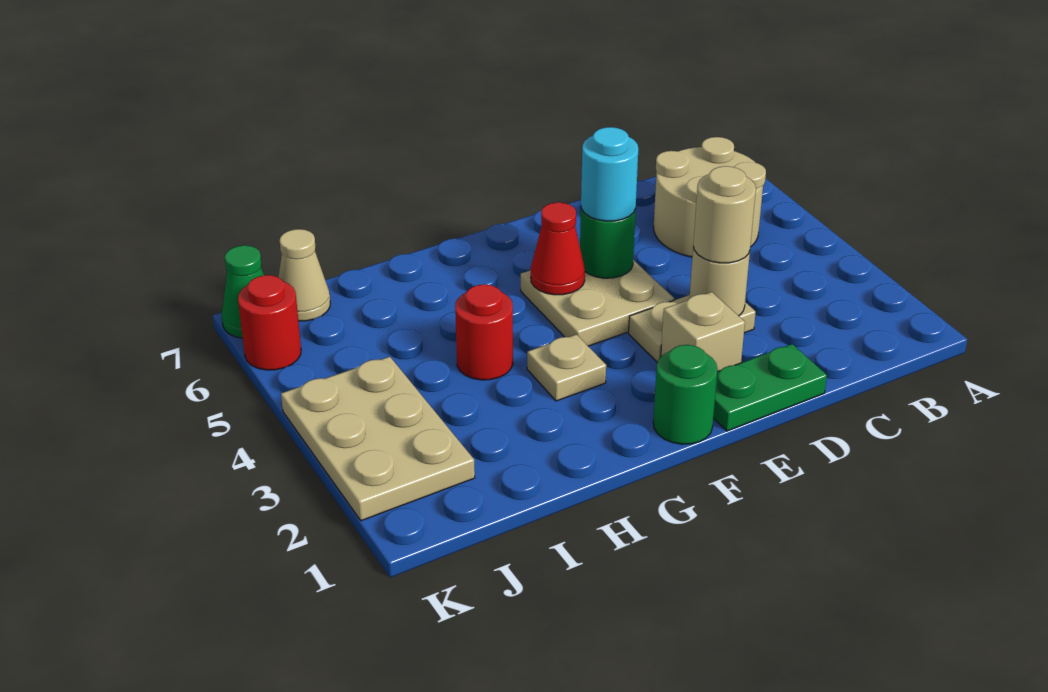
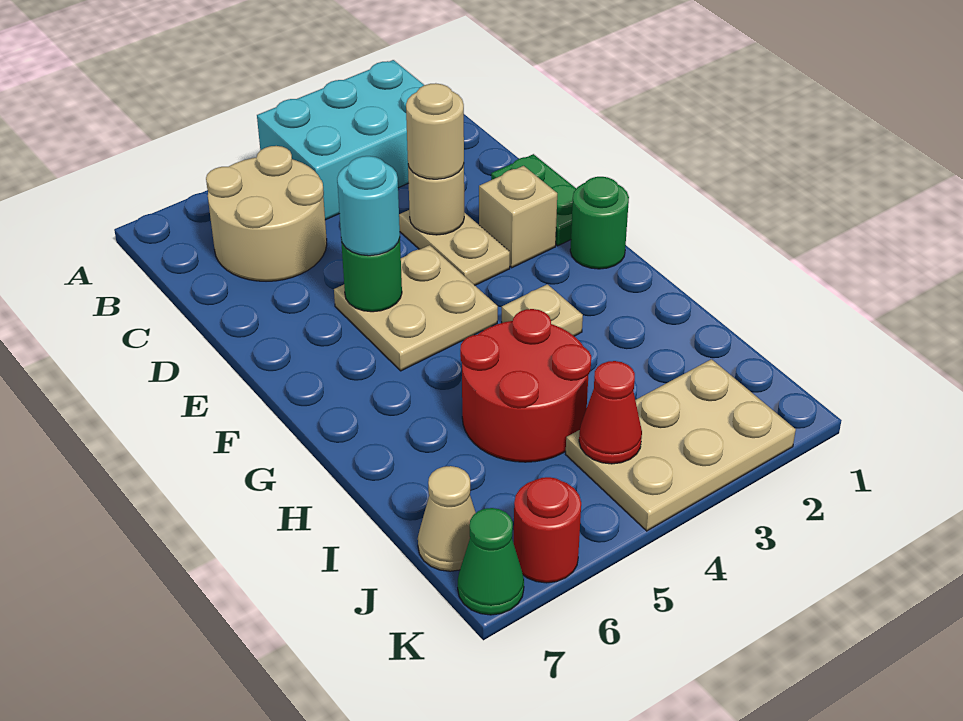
none -> cyan brick A2:B4 level 1
red cone F5 level 2 -> red cone J4 level 2
red round brick H4 level 1 -> red round brick H4:I5 level 1

